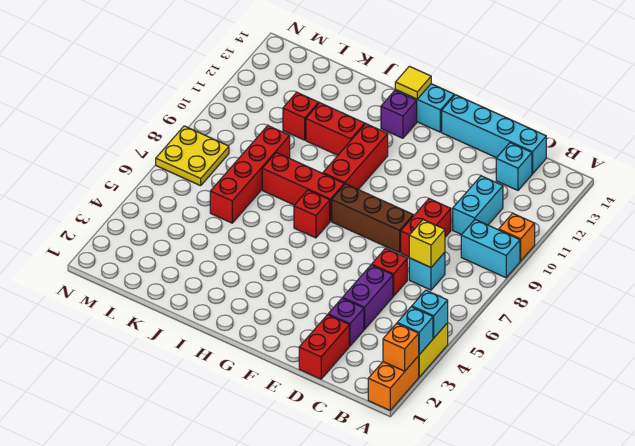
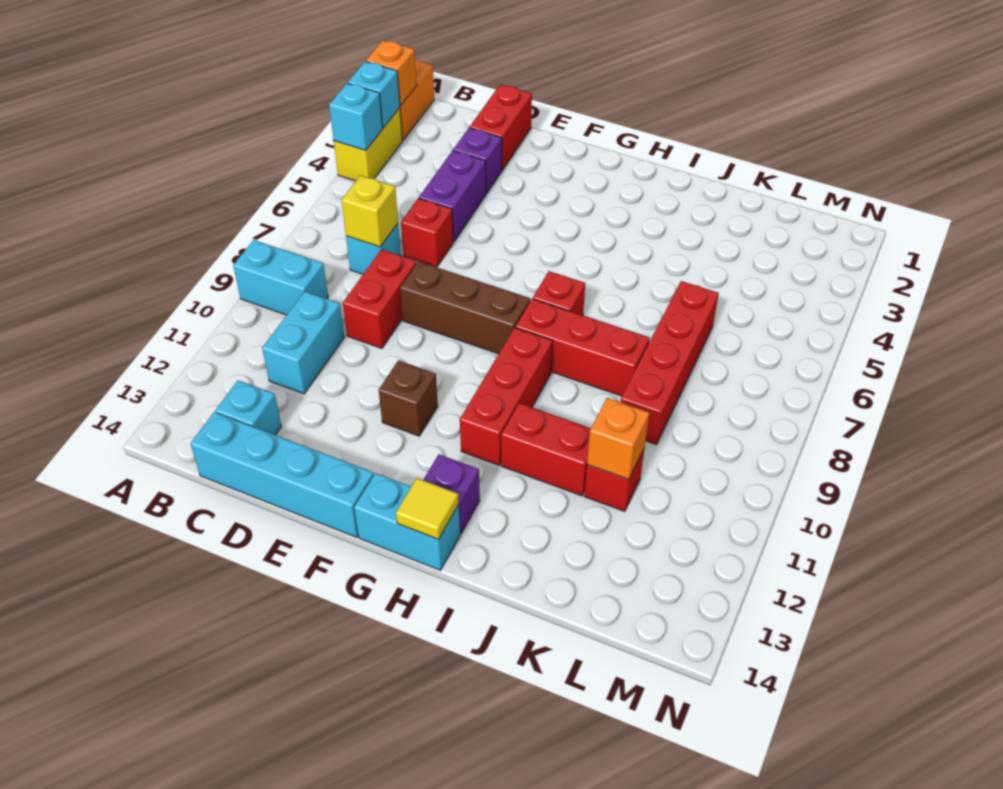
orange brick A10 level 1 -> orange brick K11 level 2
none -> brown brick F11 level 1
yellow plate M7:N8 level 1 -> none

